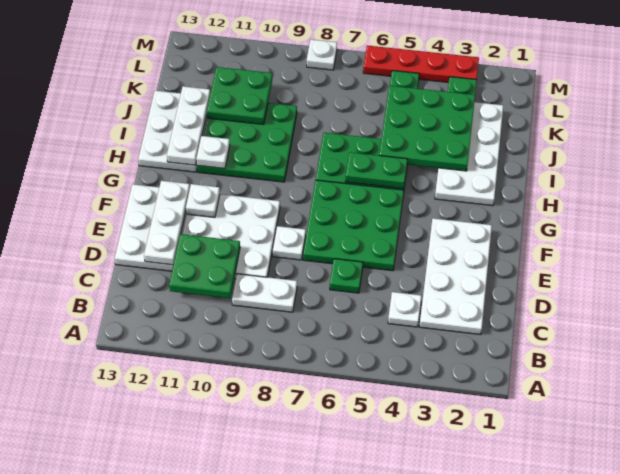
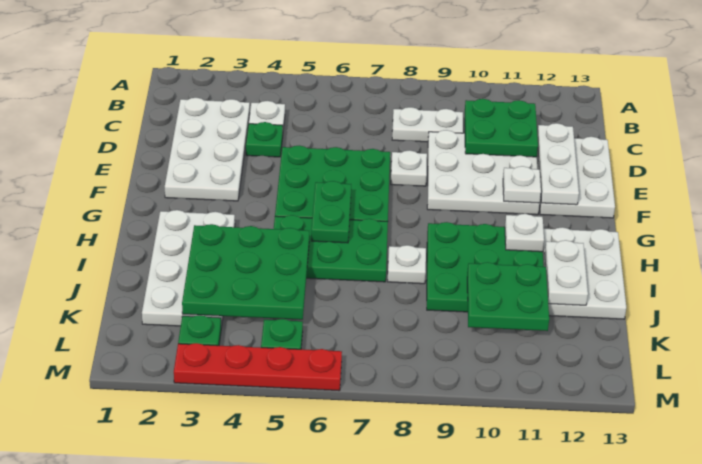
green plate D6 level 1 -> green plate D4 level 1
green plate H5:H6 level 2 -> green plate G6:H6 level 2
white plate H12:J12 level 2 -> white plate I12:J12 level 2
white plate M8 level 1 -> white plate I8 level 1

